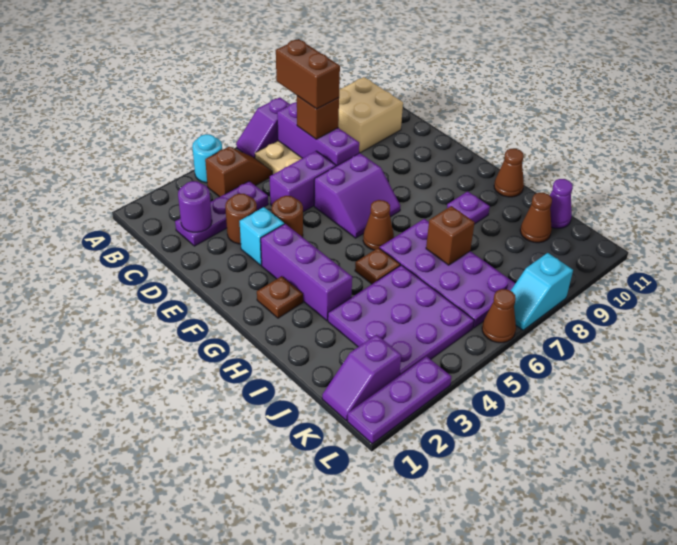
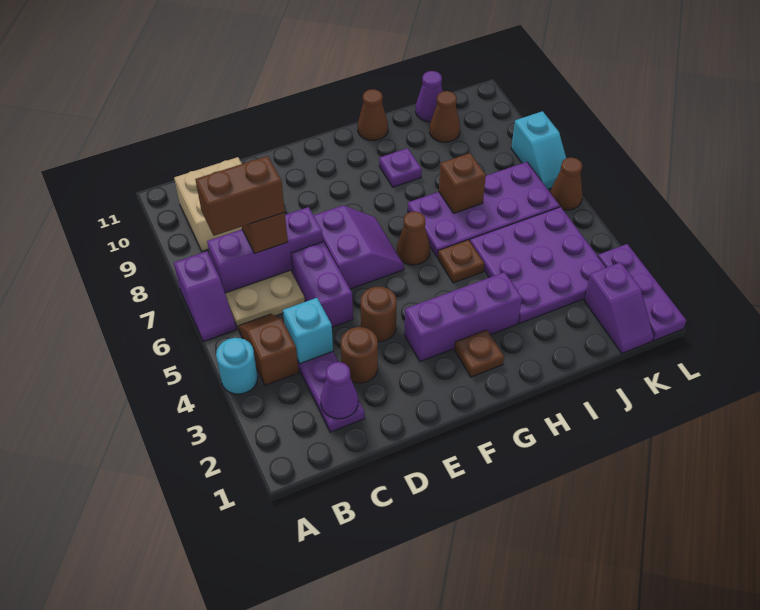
purple round brick C2 level 2 -> purple cone C2 level 2
cyan brick E3 level 1 -> cyan brick C4 level 2

